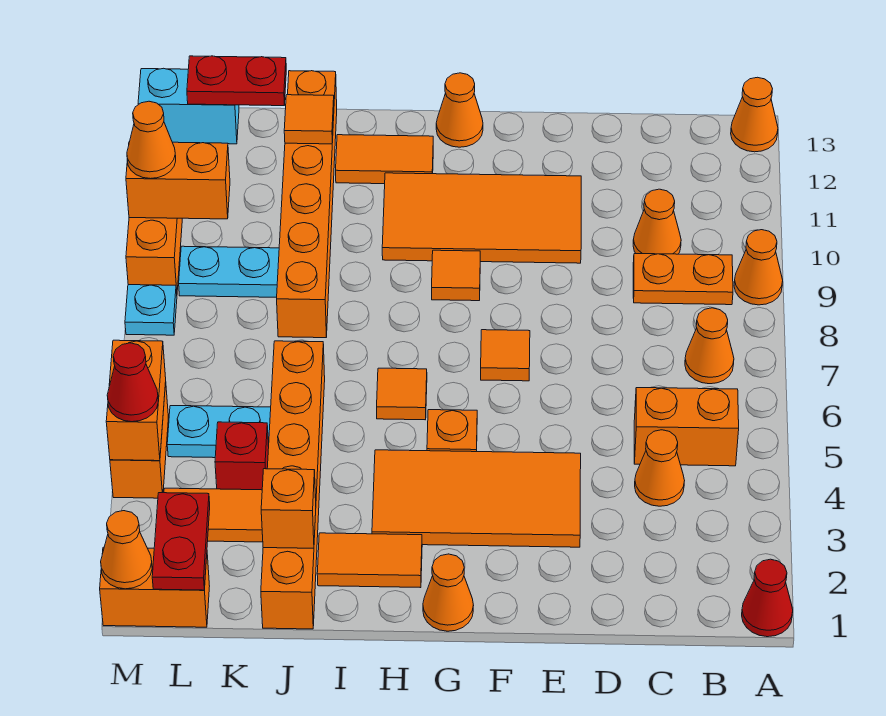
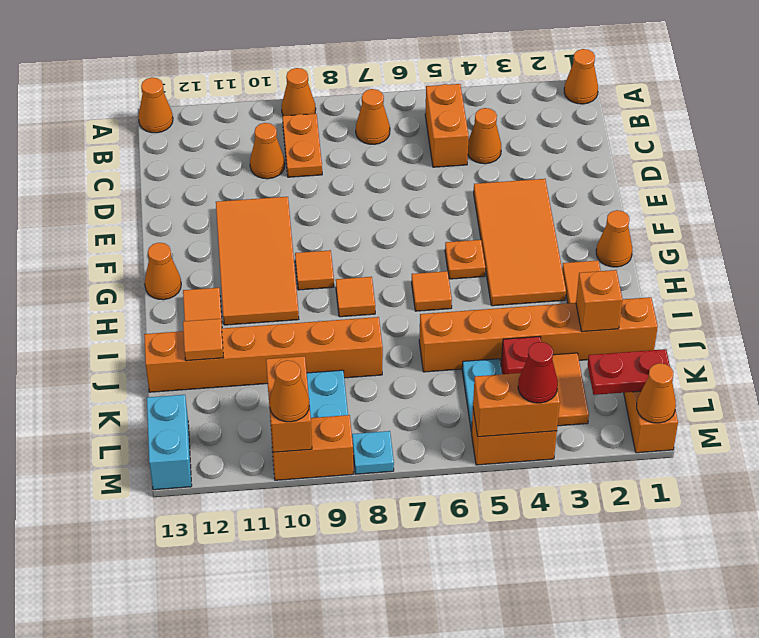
red cone A1 level 1 -> orange cone A1 level 1
orange tile F7 level 1 -> orange tile H8 level 1
red plate K13:L13 level 2 -> none

